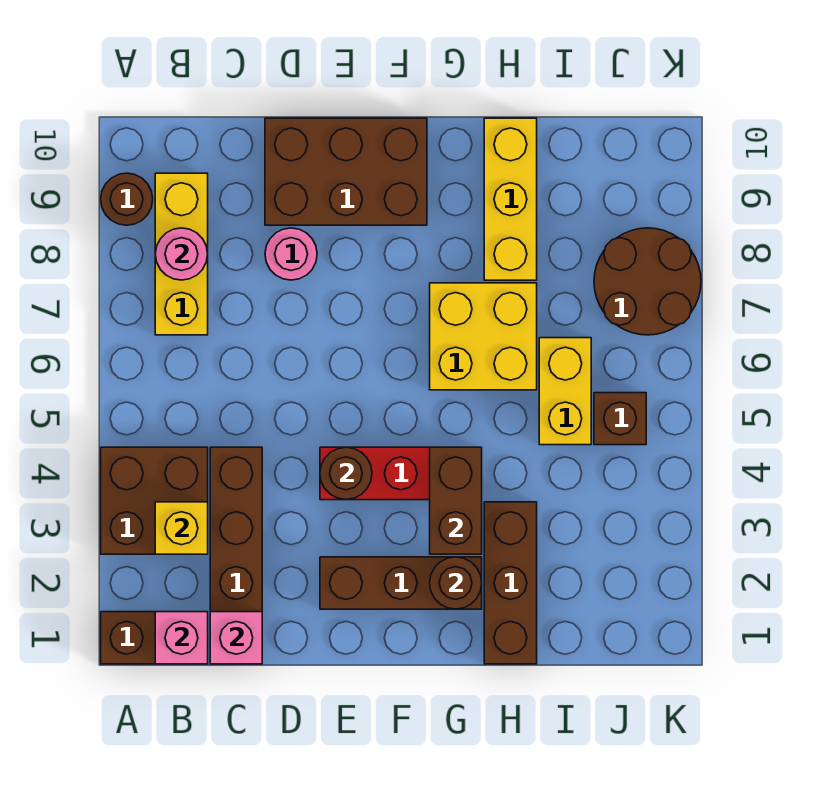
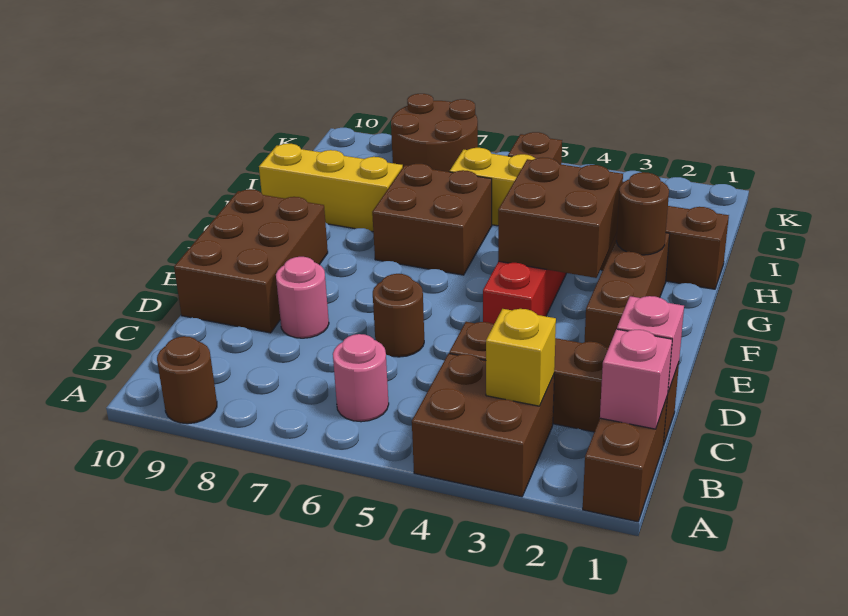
yellow brick B7:B9 level 1 -> none
pink round brick B8 level 2 -> pink round brick B6 level 1
brown round brick E4 level 2 -> brown round brick D6 level 1
brown brick G3:G4 level 2 -> brown brick F3:G4 level 2
yellow brick G6:H7 level 1 -> brown brick G6:H7 level 1

